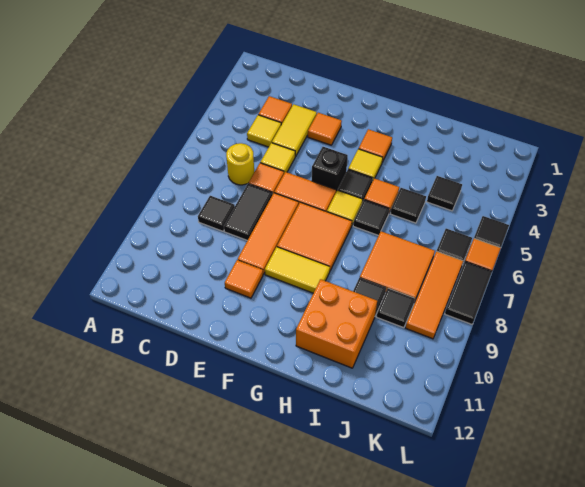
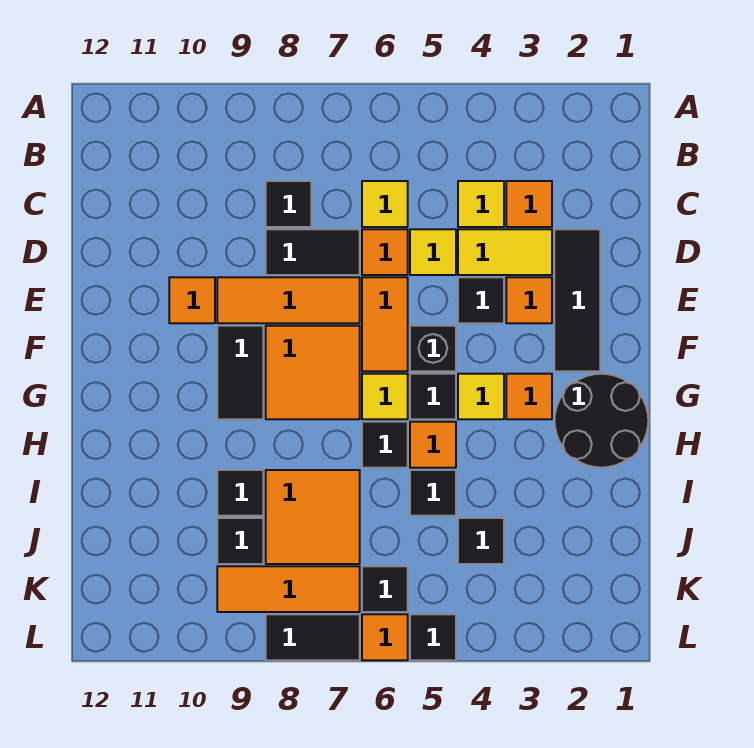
yellow round brick C6 level 1 -> yellow tile C6 level 1
none -> black tile D2:F2 level 1
none -> black tile E4 level 1
yellow tile F9:G9 level 1 -> black tile F9:G9 level 1
none -> black round brick G1:H2 level 1
orange brick H10:I11 level 1 -> none

